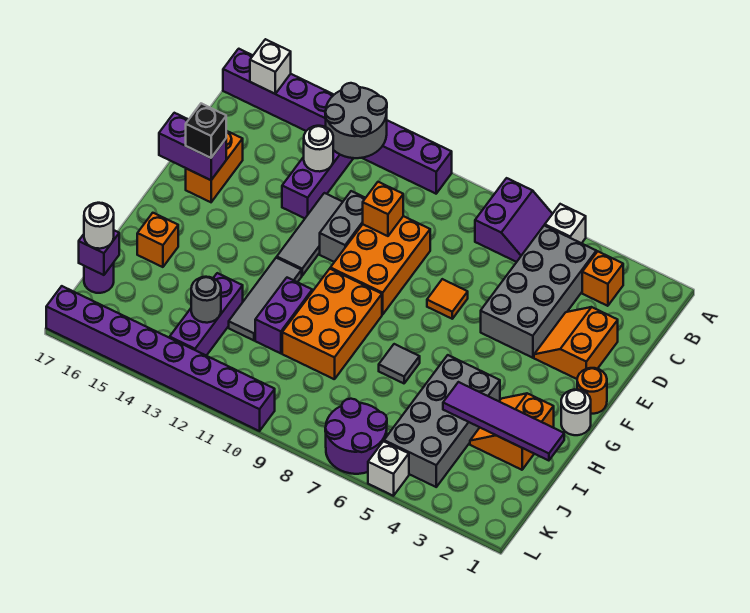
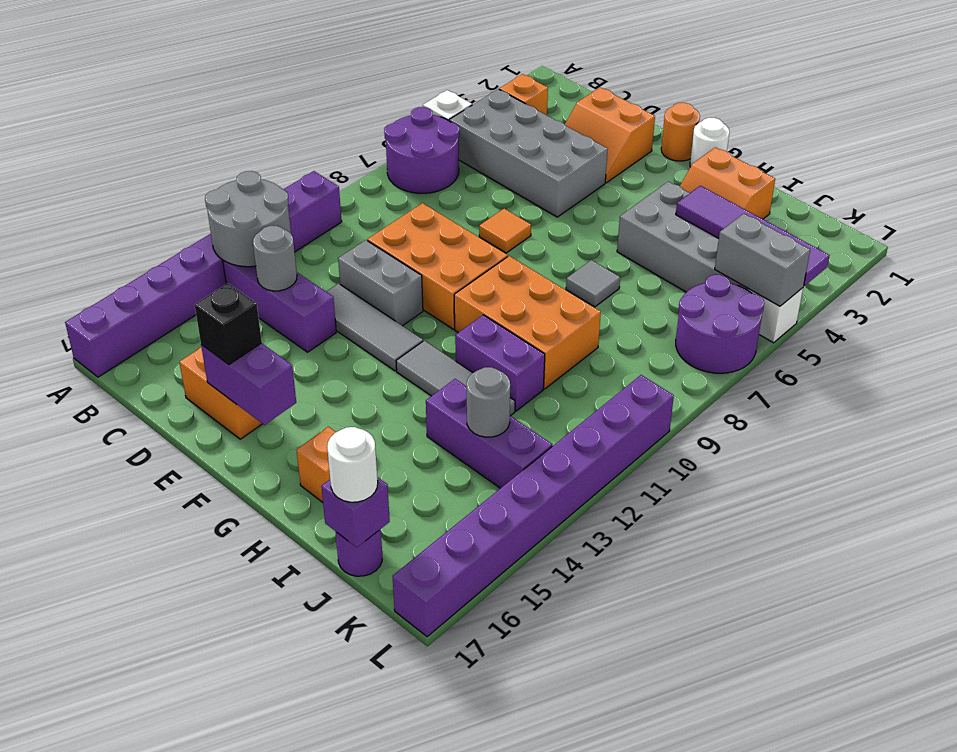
purple slope A6:B7 level 1 top 7 -> purple round brick A6:B7 level 1
white brick A16 level 2 -> none
white round brick C13 level 2 -> grey round brick C13 level 2
orange brick D10 level 2 -> none
purple brick E16:E17 level 2 -> purple brick E16:F16 level 2
purple tile I1:I4 level 2 -> purple tile I4:L4 level 2
none -> grey brick K5:L5 level 2

